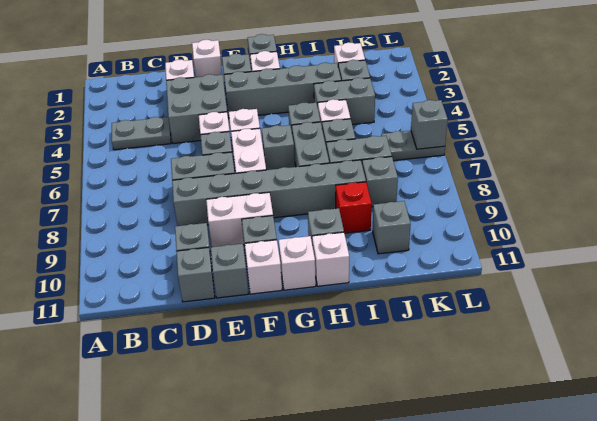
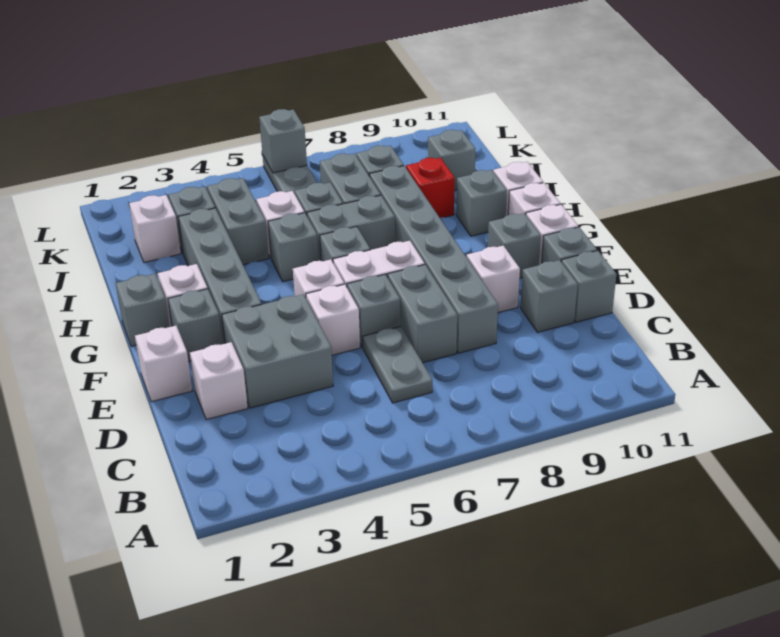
grey plate B4:C4 level 1 -> grey plate C6:D6 level 1
white brick E9:F9 level 1 -> white brick E9 level 1

